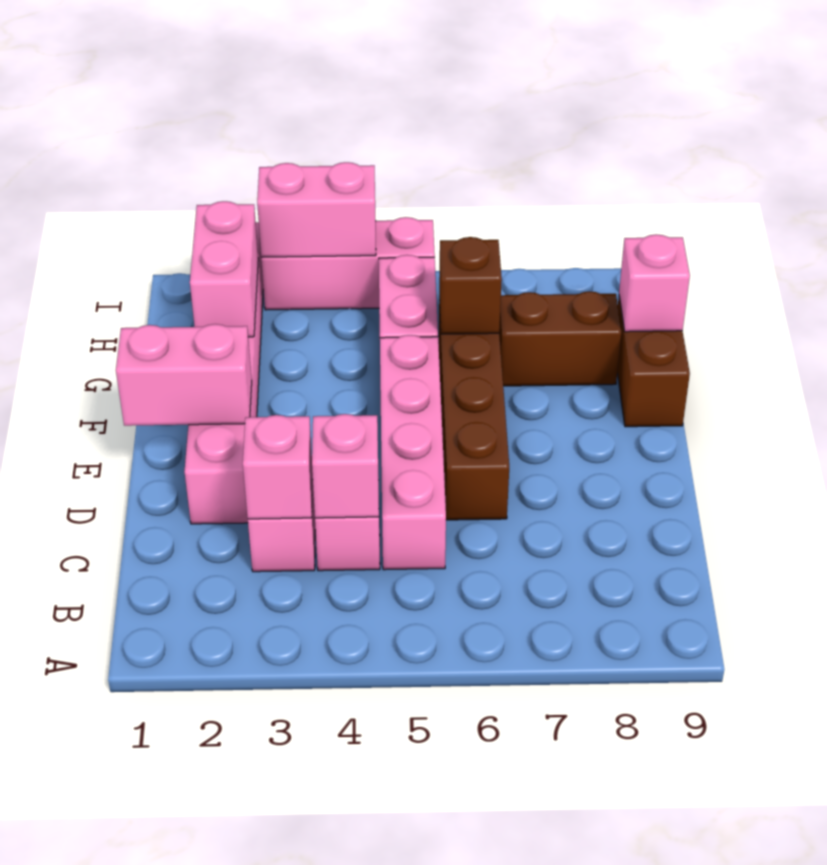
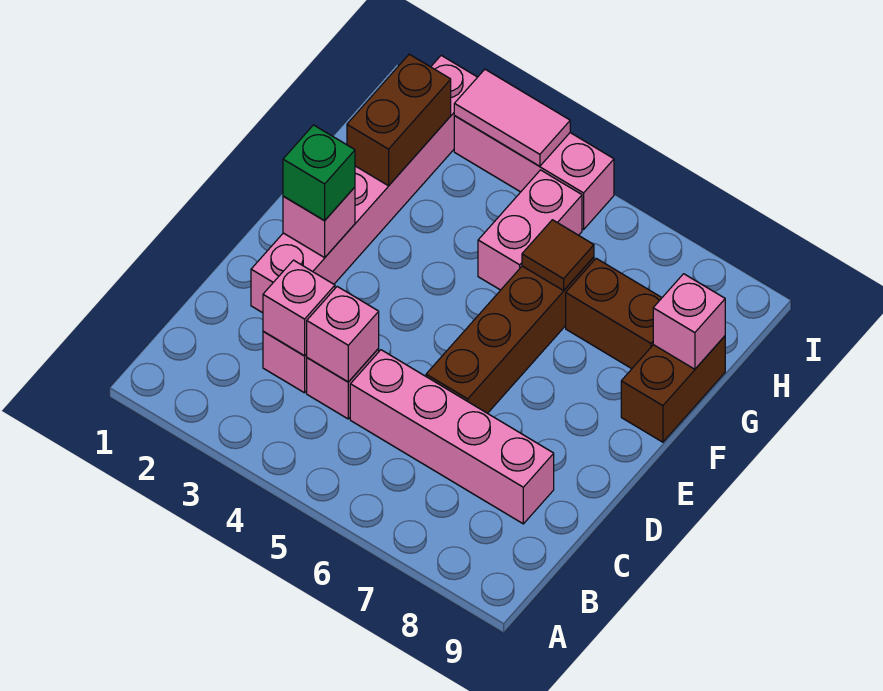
pink brick C5:F5 level 1 -> pink brick C5:C8 level 1
pink brick E1:E2 level 2 -> pink brick E2 level 2
none -> green brick E2 level 3
pink brick G2:H2 level 2 -> brown brick G2:H2 level 2
brown brick G6 level 2 -> brown tile G6 level 2
pink brick I3:I4 level 2 -> pink tile I3:I4 level 2

